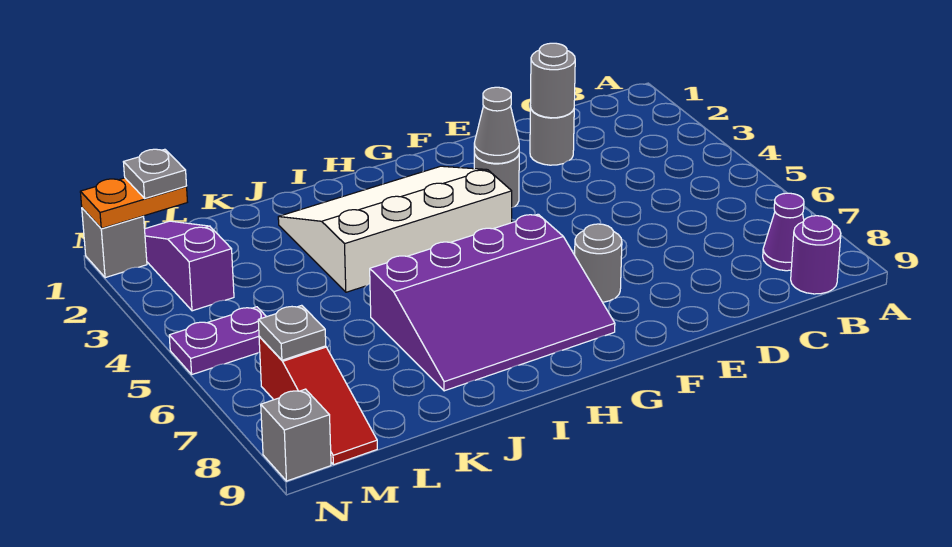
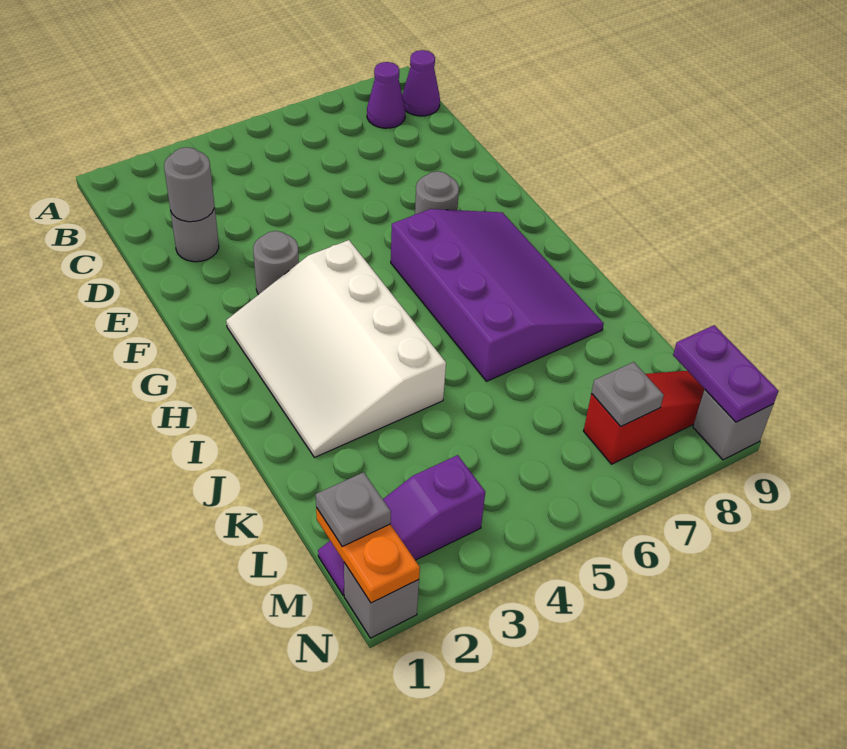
purple round brick B9 level 1 -> purple cone B9 level 1
grey cone F3 level 2 -> none
purple plate M5:N5 level 1 -> purple plate M9:N9 level 2

